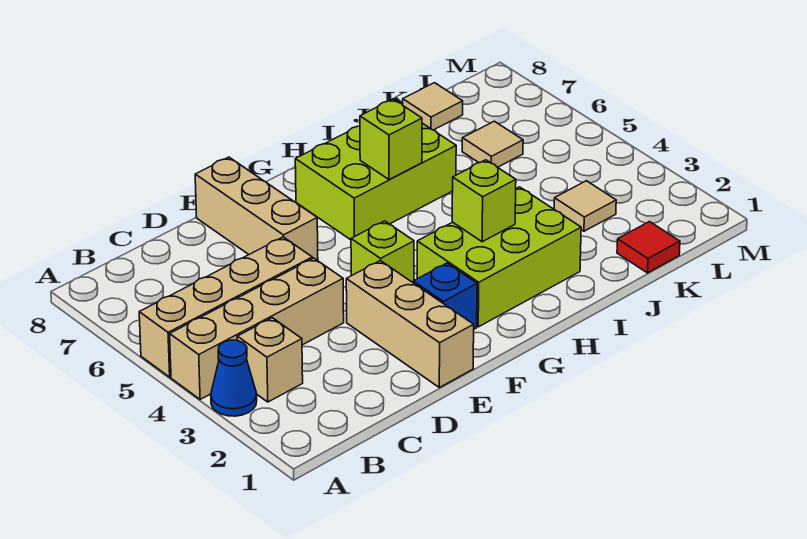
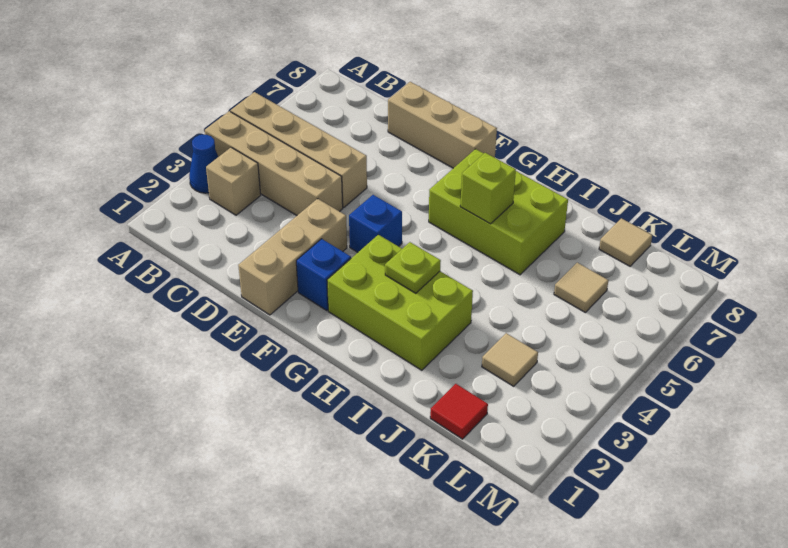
tan brick E6:E8 level 1 -> tan brick D8:F8 level 1
lime brick F4 level 1 -> blue brick F4 level 1
lime brick H3 level 2 -> lime plate H3 level 2

